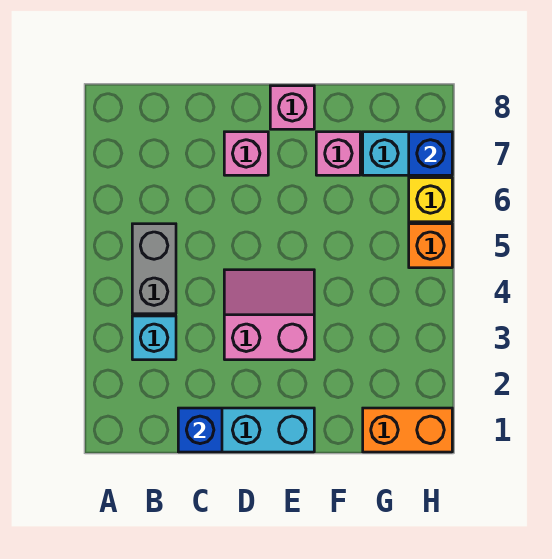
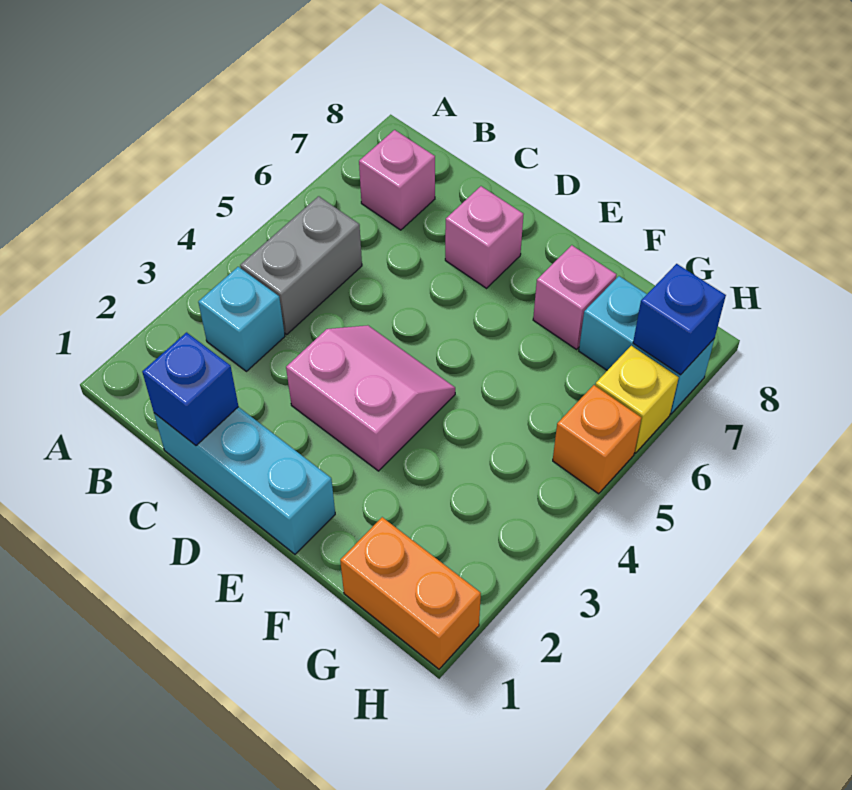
pink brick E8 level 1 -> pink brick B7 level 1

